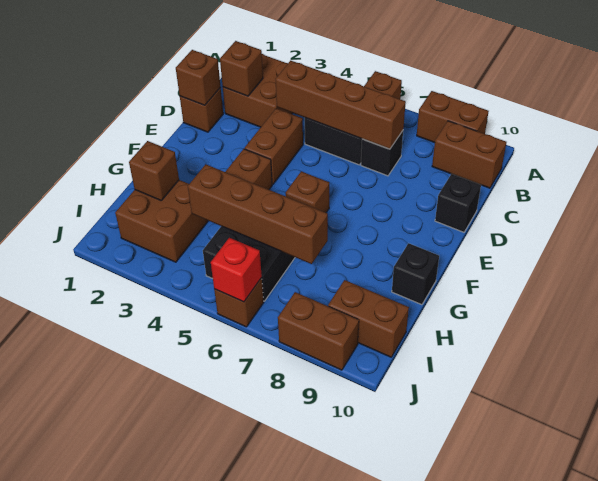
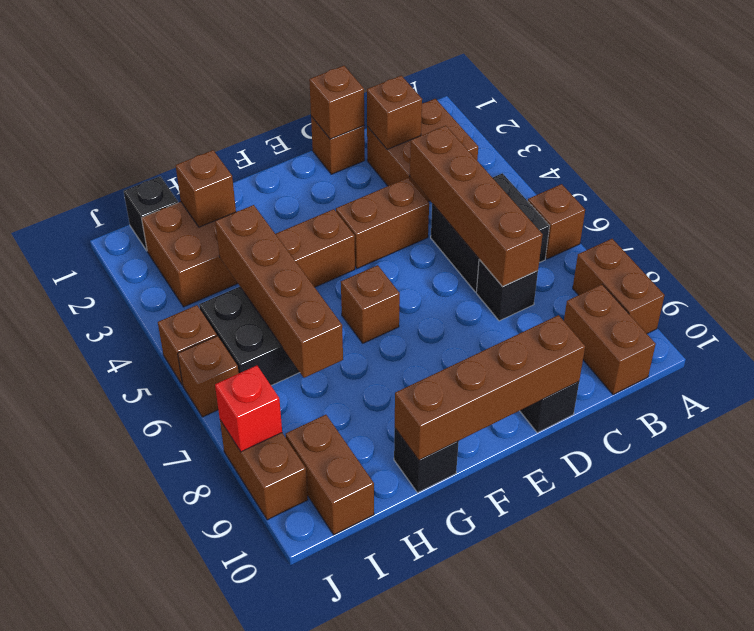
none -> brown brick D10:G10 level 2
none -> black brick I1 level 1
none -> brown brick J5 level 1
red brick J6 level 2 -> red brick J8 level 2

